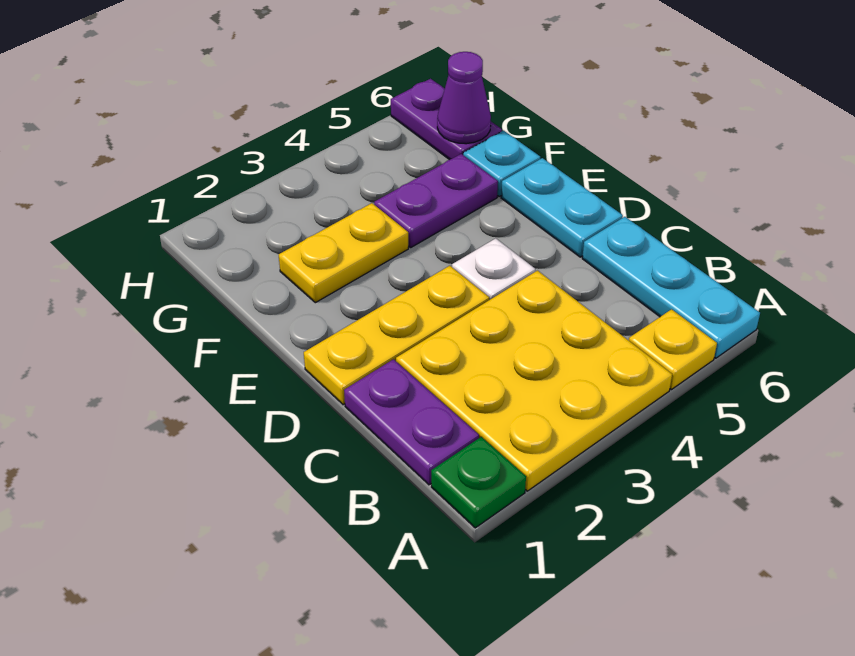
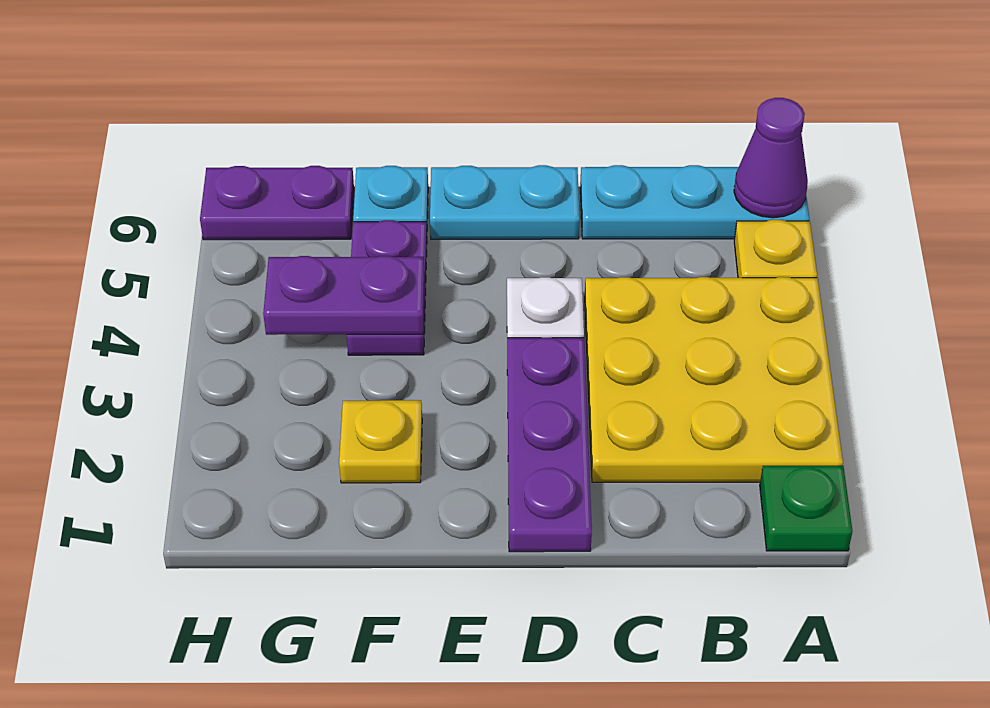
purple plate B1:C1 level 1 -> purple plate F4:G4 level 2
yellow plate D1:D3 level 1 -> purple plate D1:D3 level 1
yellow plate F2:F3 level 1 -> yellow plate F2 level 1
purple cone G6 level 2 -> purple cone A6 level 2

